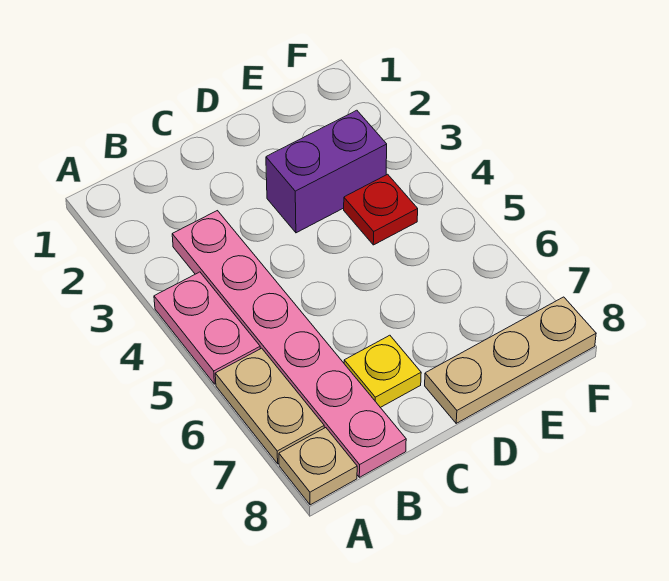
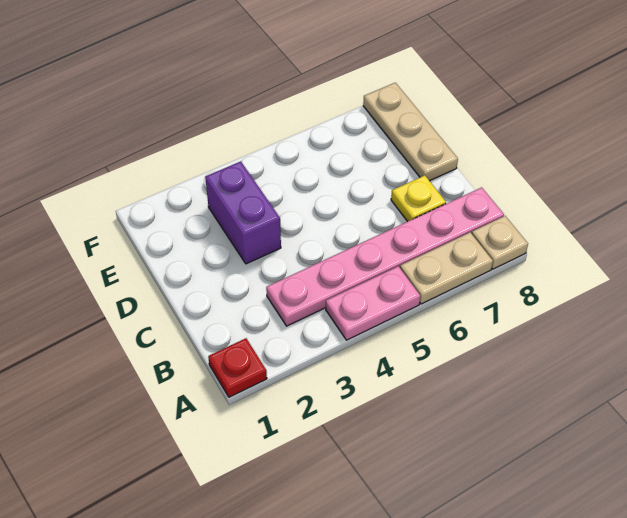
red plate E4 level 1 -> red plate A1 level 1

